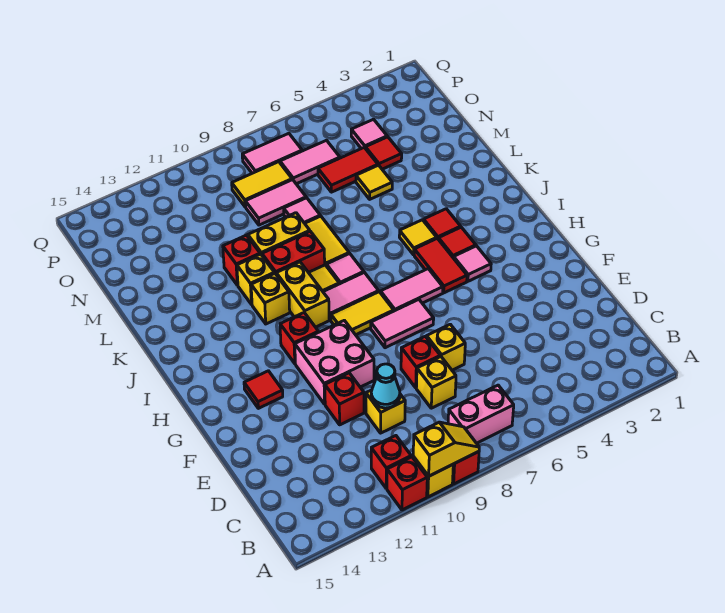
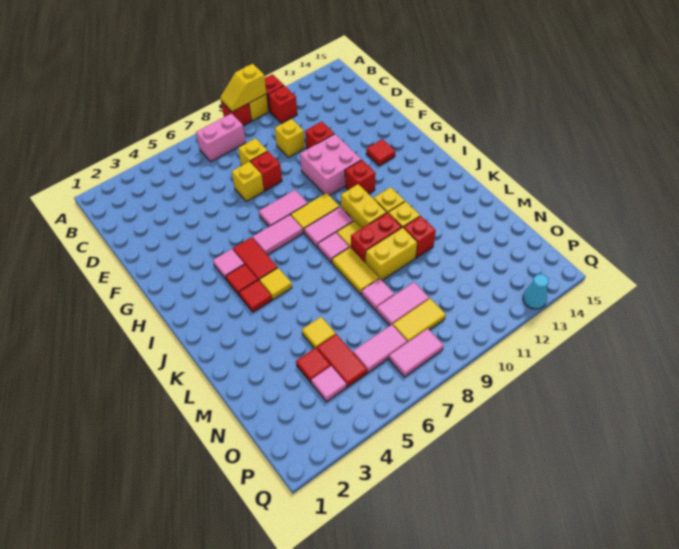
cyan cone D10 level 2 -> cyan cone Q13 level 1
red tile N5:N6 level 1 -> red tile N5:O5 level 1

